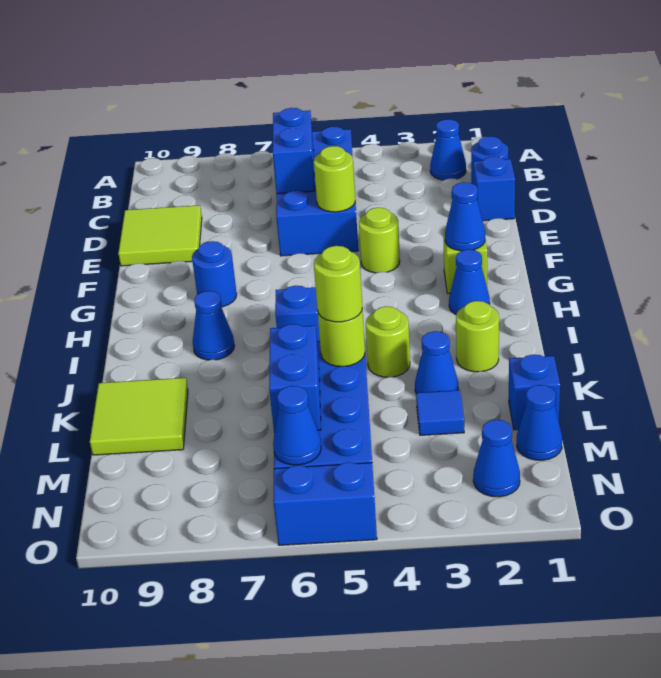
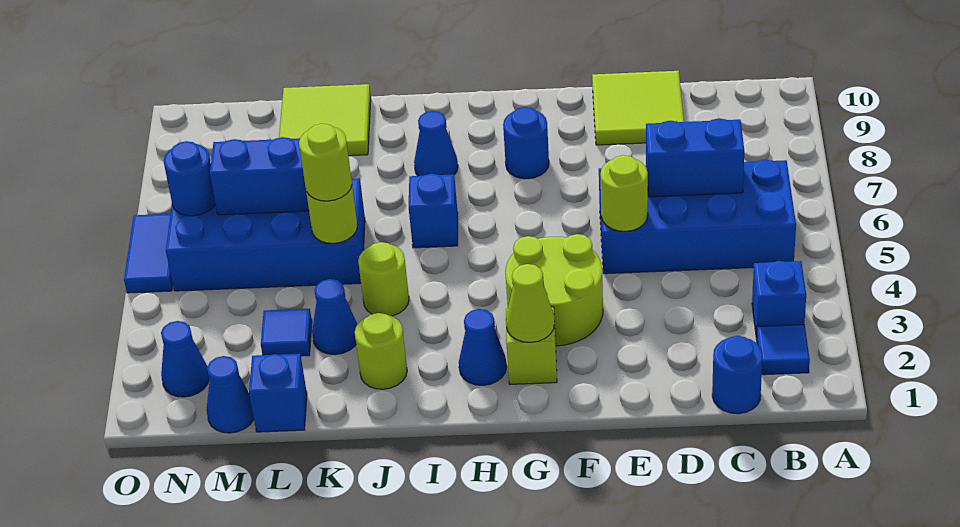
blue cone B2 level 1 -> blue tile B2 level 1
blue brick D1 level 1 -> blue brick B3 level 1
lime round brick F4 level 1 -> lime round brick F3:G4 level 1
blue cone G2 level 2 -> lime cone G2 level 2
blue cone N6 level 2 -> blue round brick N6 level 2
blue brick O5:O6 level 1 -> blue tile O5:O6 level 1

